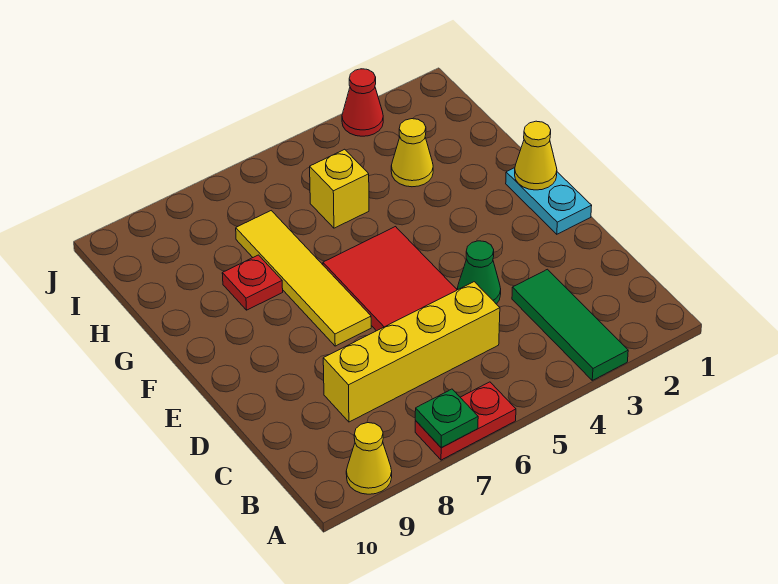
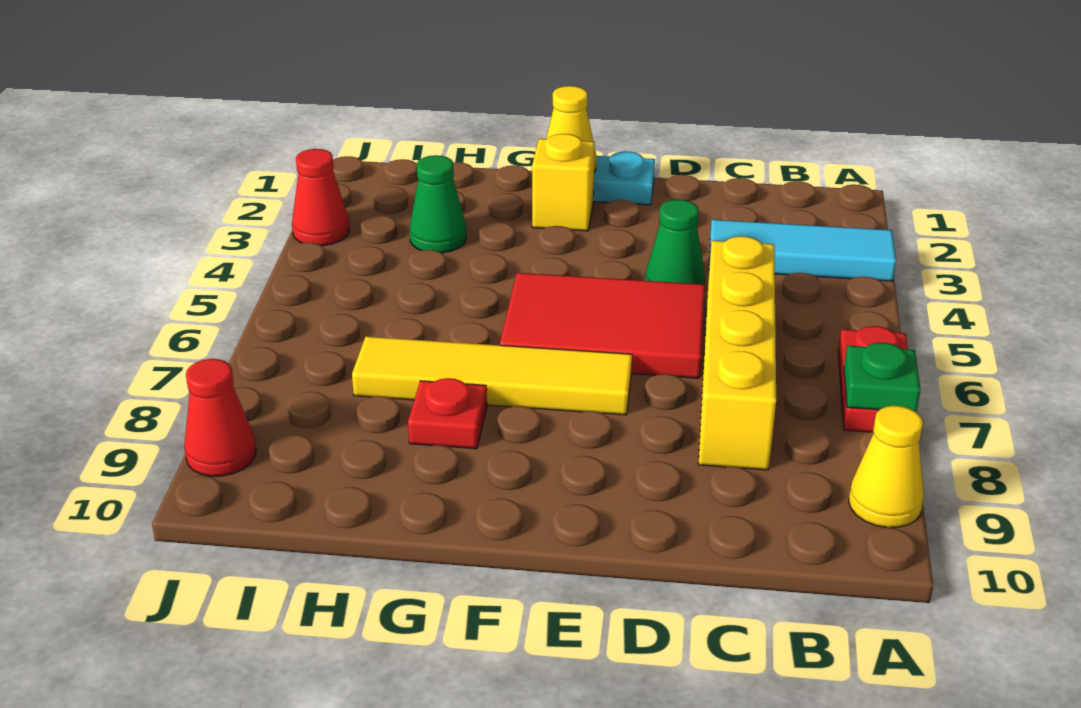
green tile A3:C3 level 1 -> cyan tile A3:C3 level 1
yellow cone H3 level 1 -> green cone H3 level 1
yellow brick H5 level 1 -> yellow brick F2 level 1
none -> red cone J9 level 1

